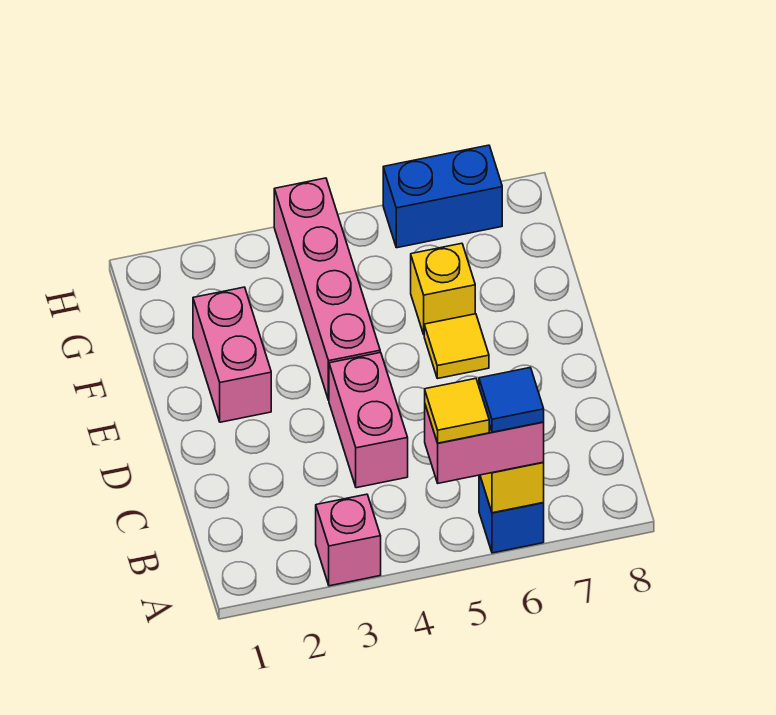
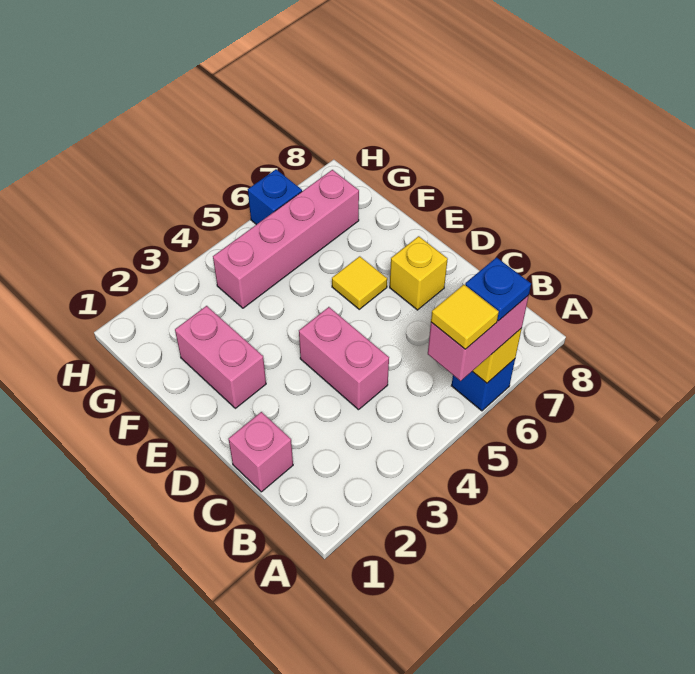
pink brick A3 level 1 -> pink brick C1 level 1
blue tile A6 level 4 -> blue plate A6 level 4
pink brick E4:H4 level 1 -> pink brick G4:G7 level 1
yellow brick F6 level 1 -> yellow brick D7 level 1
blue brick H6:H7 level 1 -> blue brick H6 level 1

